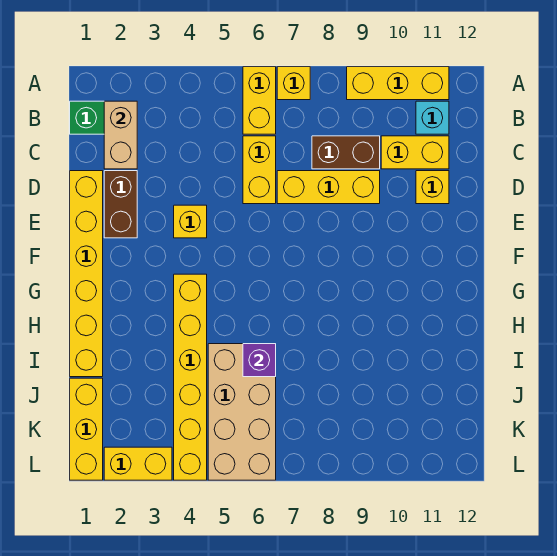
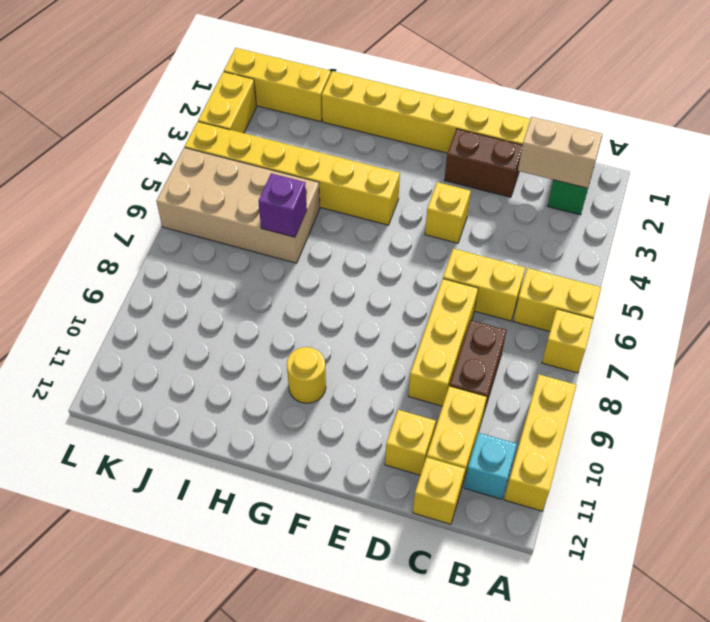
none -> yellow brick C12 level 1
none -> yellow round brick G10 level 1

